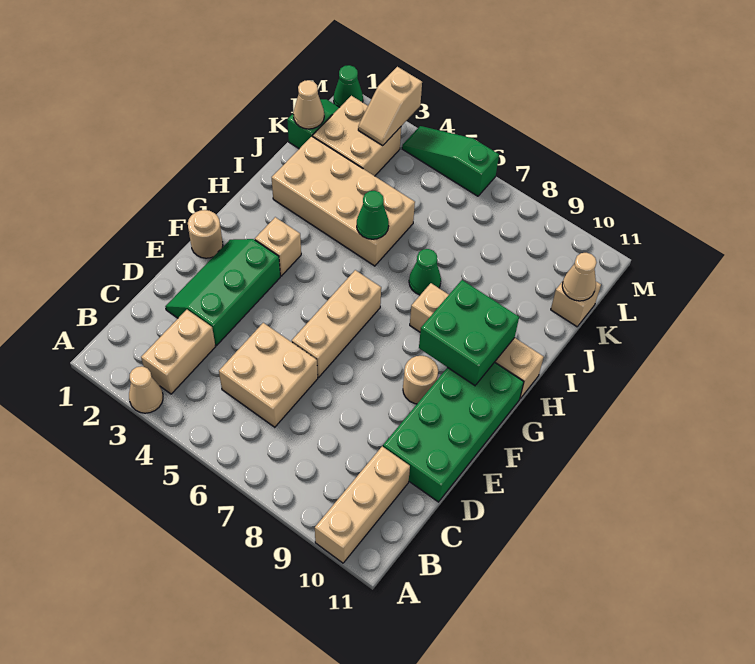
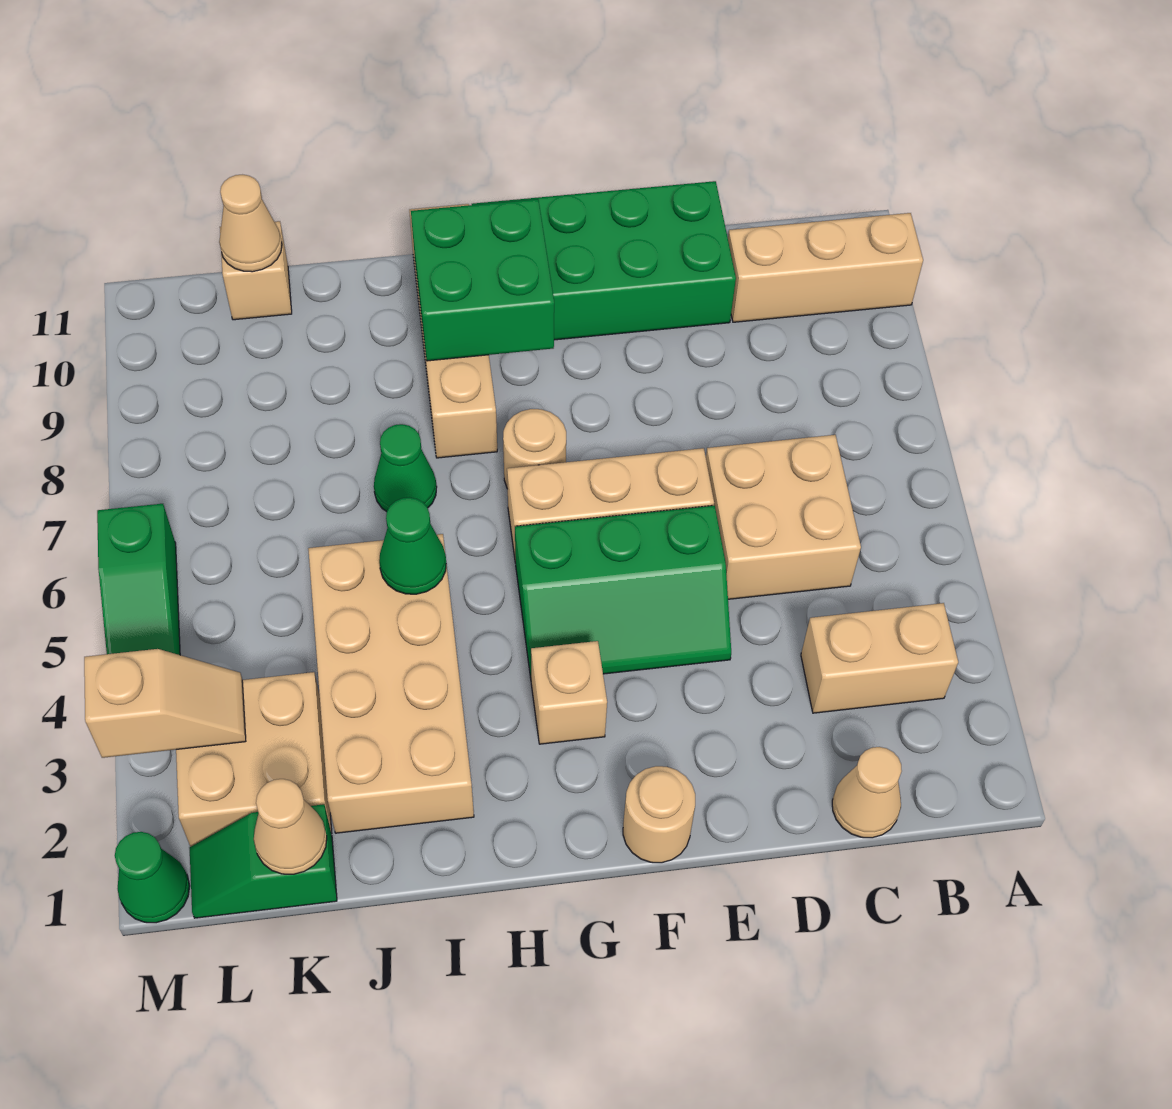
tan cone A3 level 1 -> tan cone C1 level 1
green slope D2:F3 level 1 top 3 -> green slope E4:G5 level 1 top 5
tan round brick F9 level 1 -> tan round brick G7 level 1

